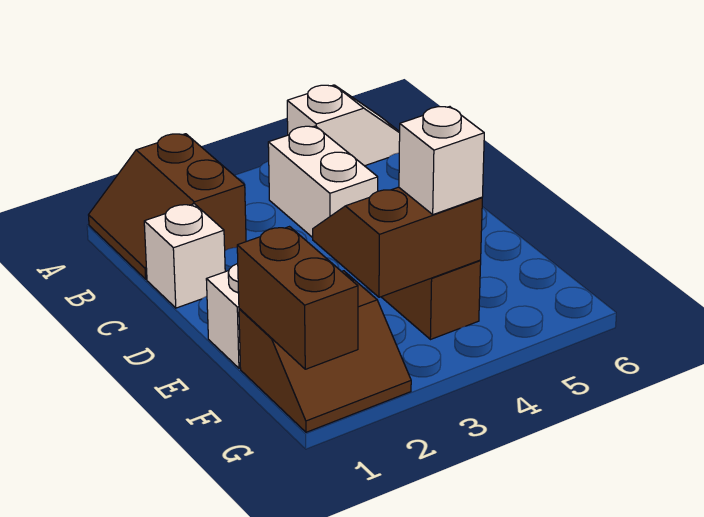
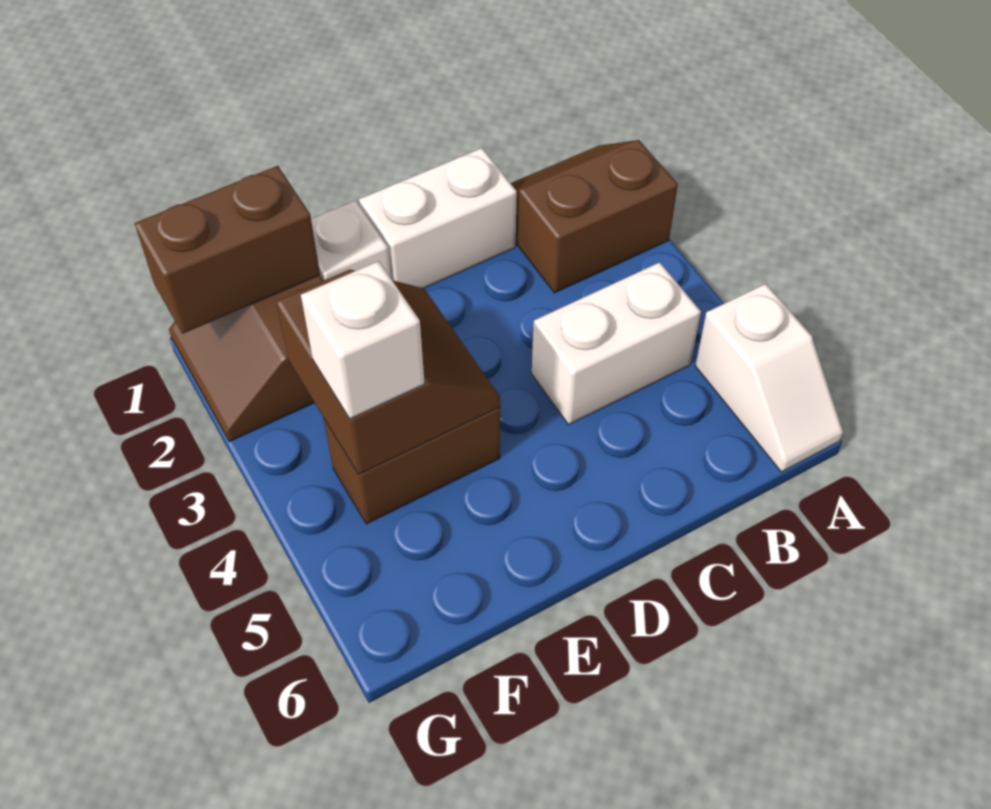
white brick C1 level 1 -> white brick C1:D1 level 1

